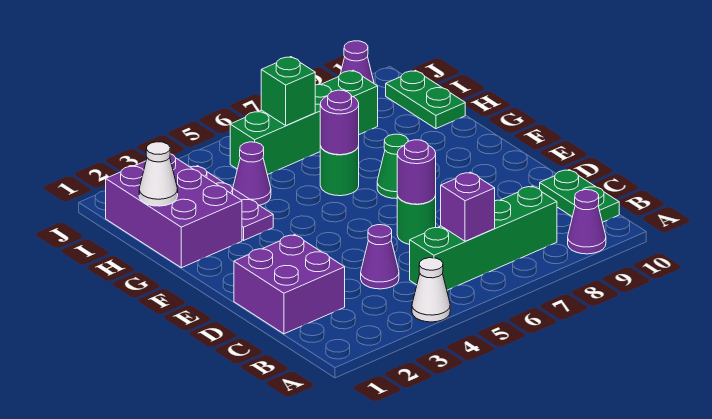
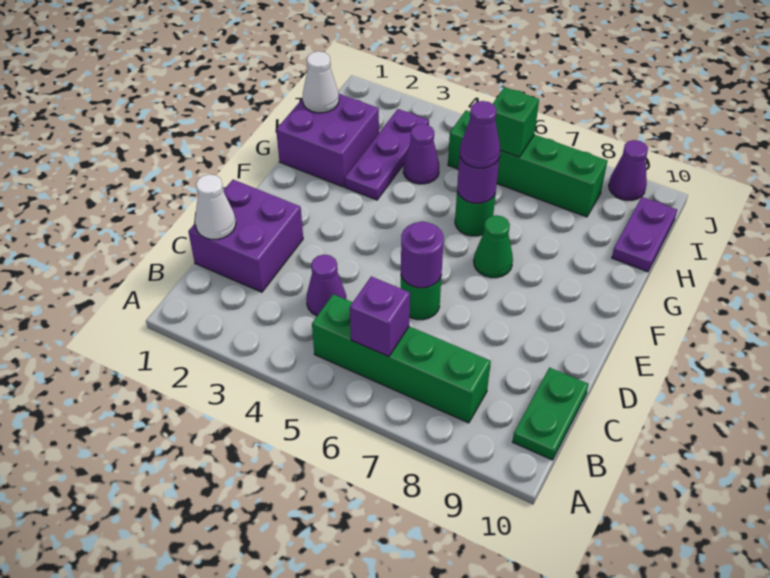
white cone A4 level 1 -> white cone C1 level 2
purple cone A9 level 1 -> purple cone G6 level 3
purple brick G1:I2 level 1 -> purple brick G1:H2 level 1
green plate H10:I10 level 1 -> purple plate H10:I10 level 1

